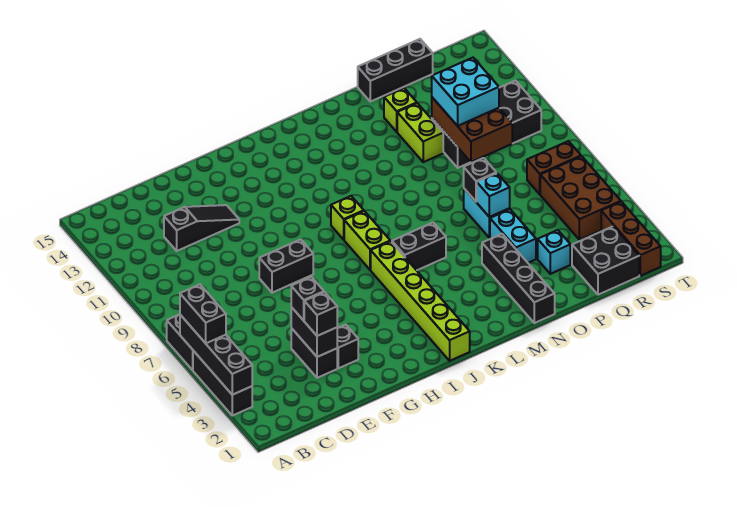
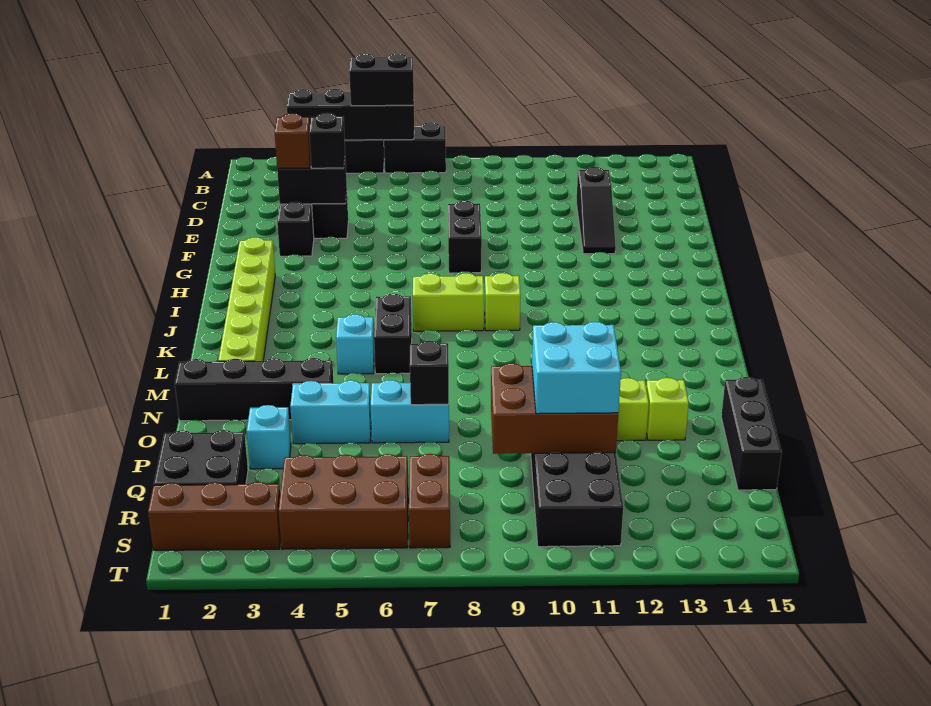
black brick E3 level 3 -> brown brick E3 level 3
lime brick J1:J6 level 1 -> lime brick H2:M2 level 1
cyan brick O6 level 2 -> cyan brick L5 level 1

